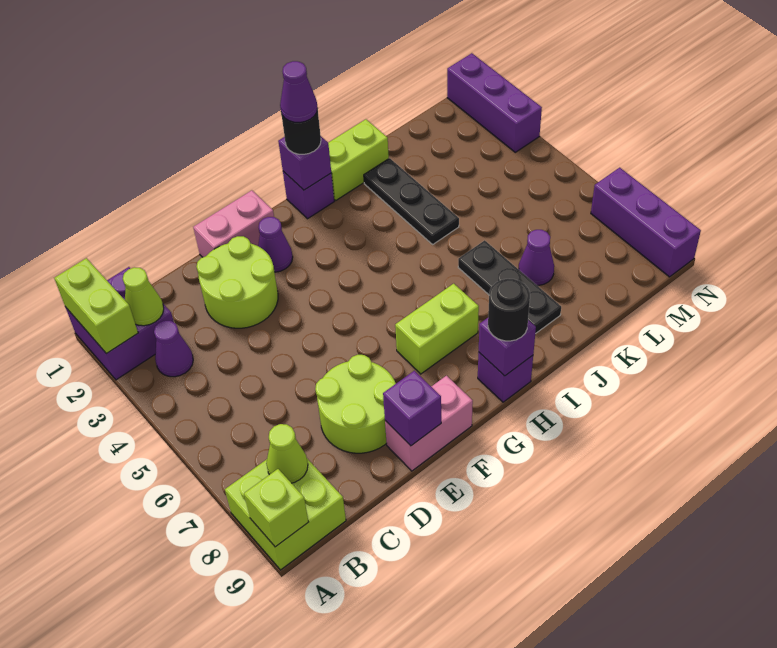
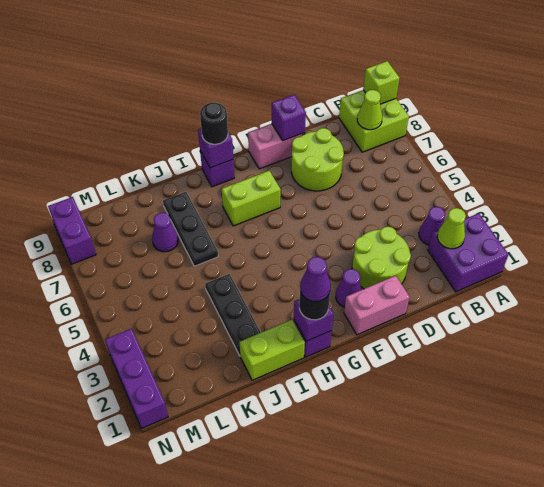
lime brick A1:A2 level 2 -> none
purple brick N7:N9 level 1 -> purple brick N8:N9 level 1

